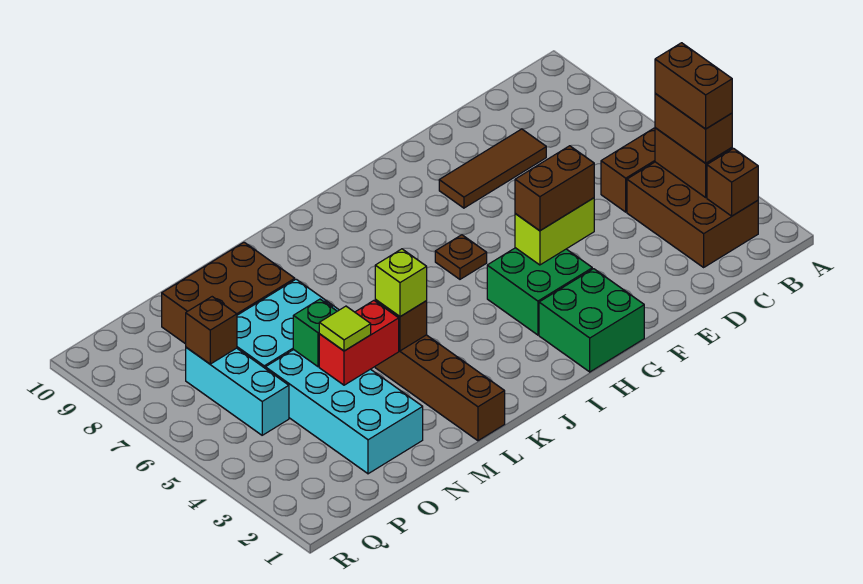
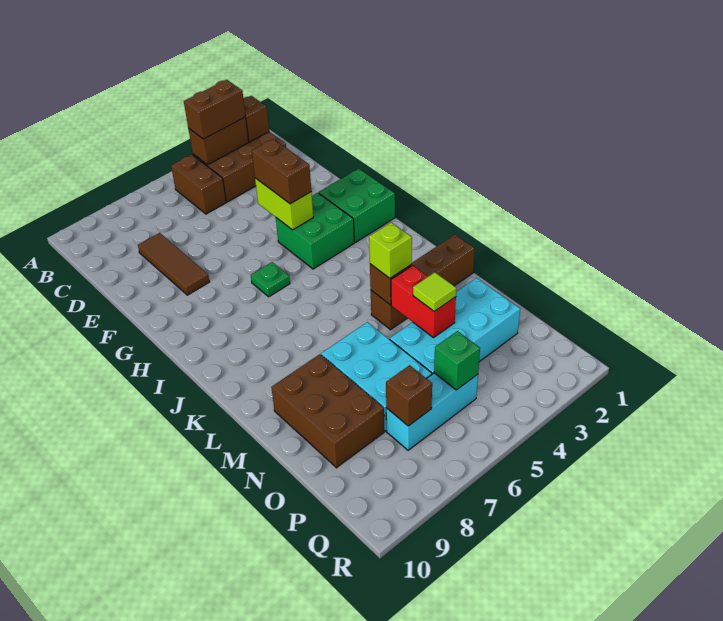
brown brick B3:B4 level 4 -> none
brown plate H6 level 1 -> green plate H6 level 1
green brick N5 level 2 -> green brick P5 level 2

